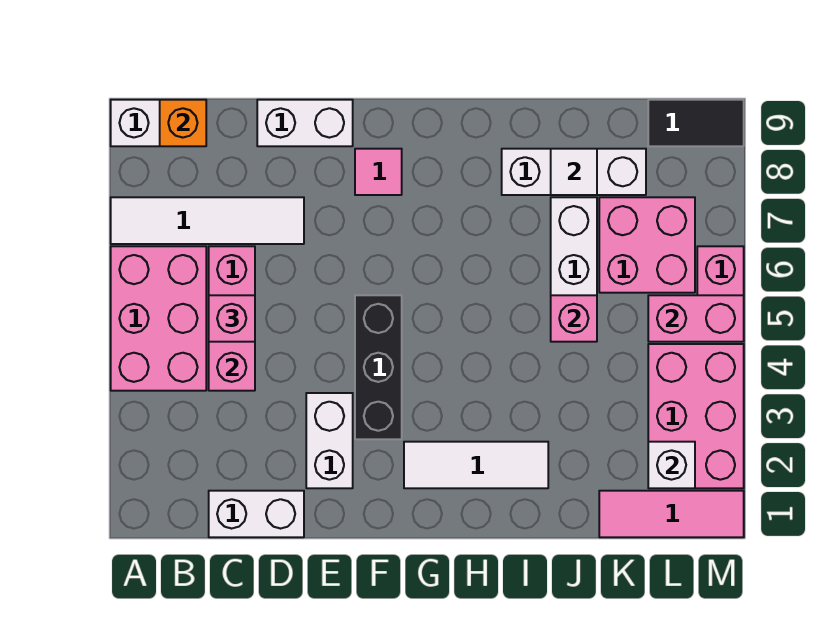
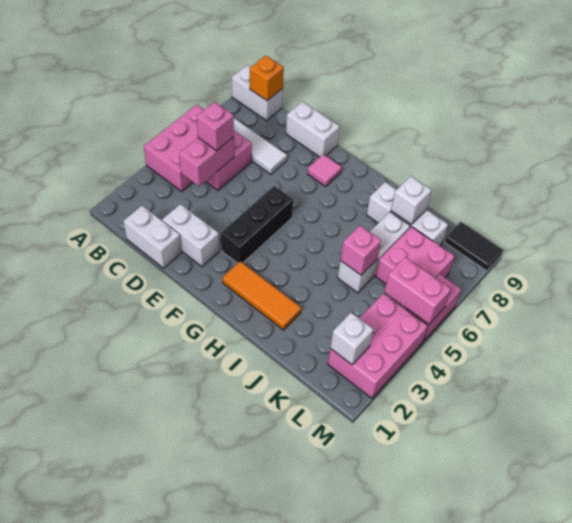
white brick E2:E3 level 1 -> white brick D2:E2 level 1
white tile G2:I2 level 1 -> orange tile G2:I2 level 1
white tile J8 level 2 -> white brick J8 level 2
pink tile K1:M1 level 1 -> none

